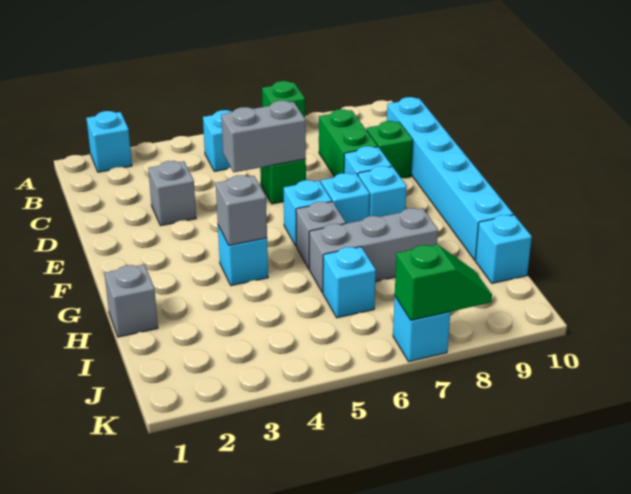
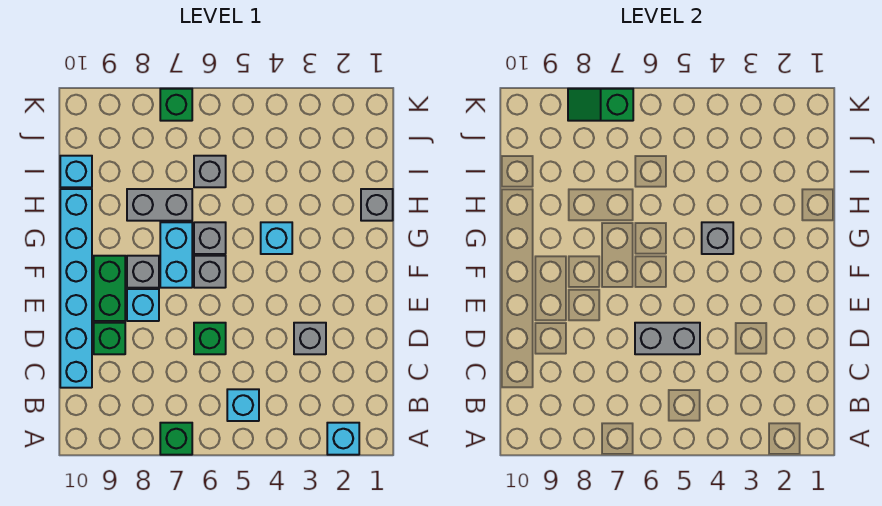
green brick C8:D8 level 1 -> green brick E9:F9 level 1
cyan brick F6 level 1 -> grey brick F6 level 1
cyan brick F7 level 1 -> cyan brick F7:G7 level 1
cyan brick F8 level 1 -> grey brick F8 level 1
grey brick H6:H8 level 1 -> grey brick H7:H8 level 1
cyan brick I6 level 1 -> grey brick I6 level 1
cyan brick K7 level 1 -> green brick K7 level 1

